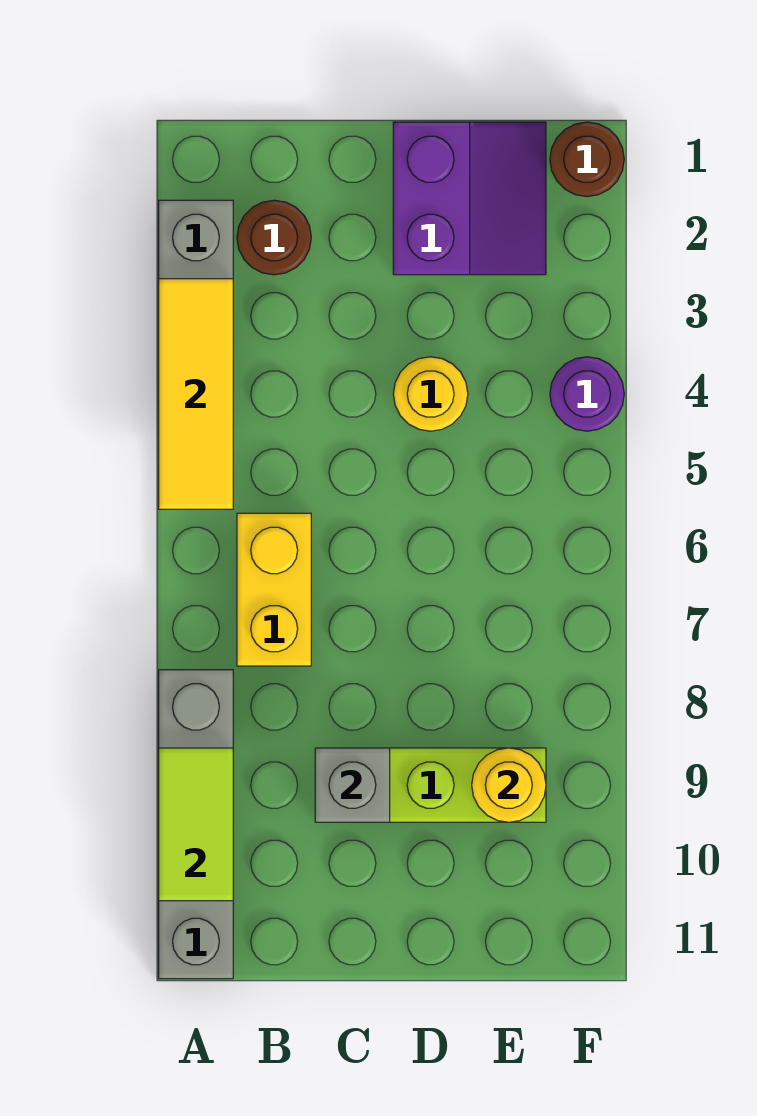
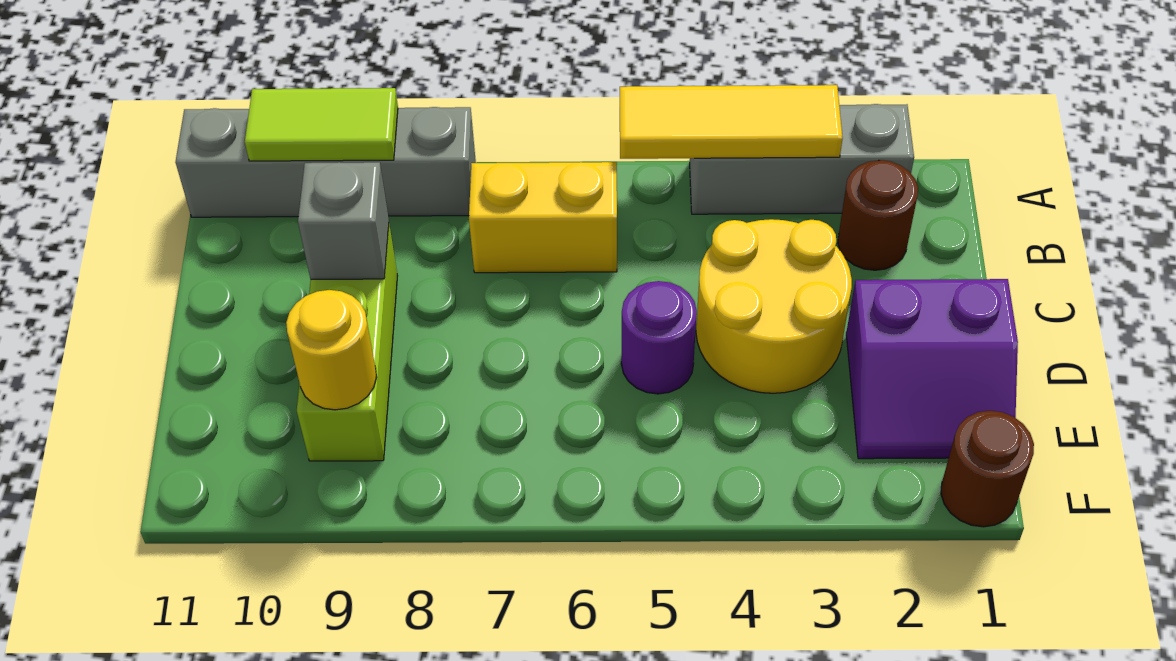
yellow round brick D4 level 1 -> yellow round brick C3:D4 level 1
purple round brick F4 level 1 -> purple round brick D5 level 1

